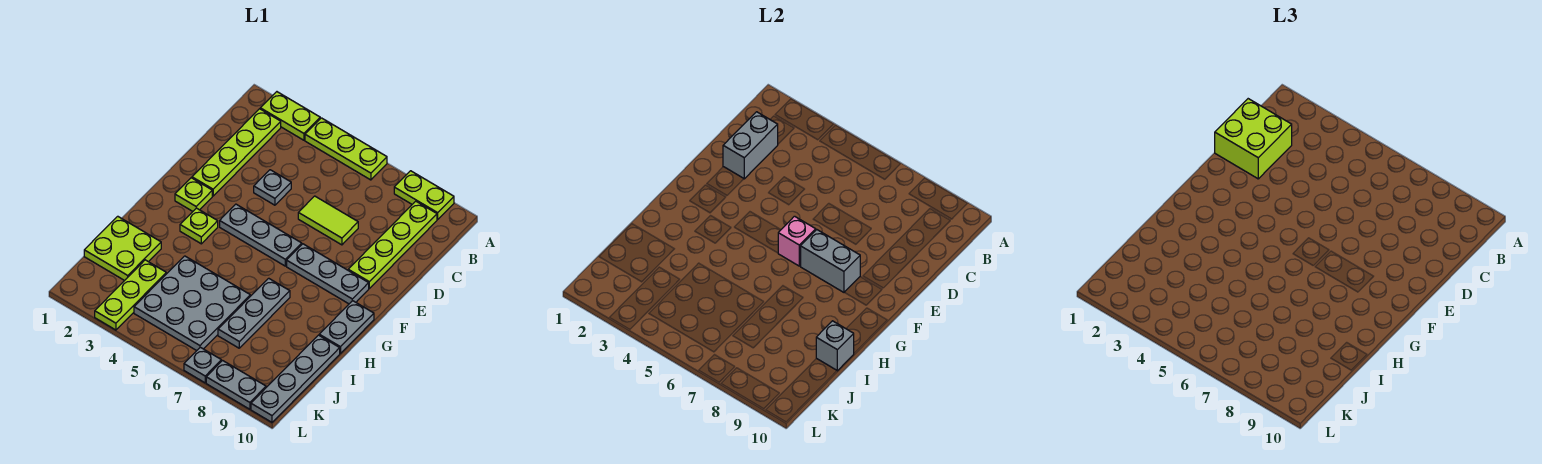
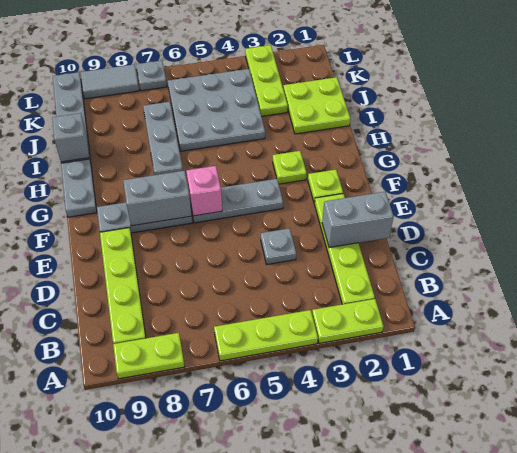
lime brick C1:D2 level 3 -> none
grey brick C2:D2 level 2 -> grey brick D1:D2 level 2
lime tile D6:D7 level 1 -> none
grey plate L8:L9 level 1 -> grey tile L8:L9 level 1

